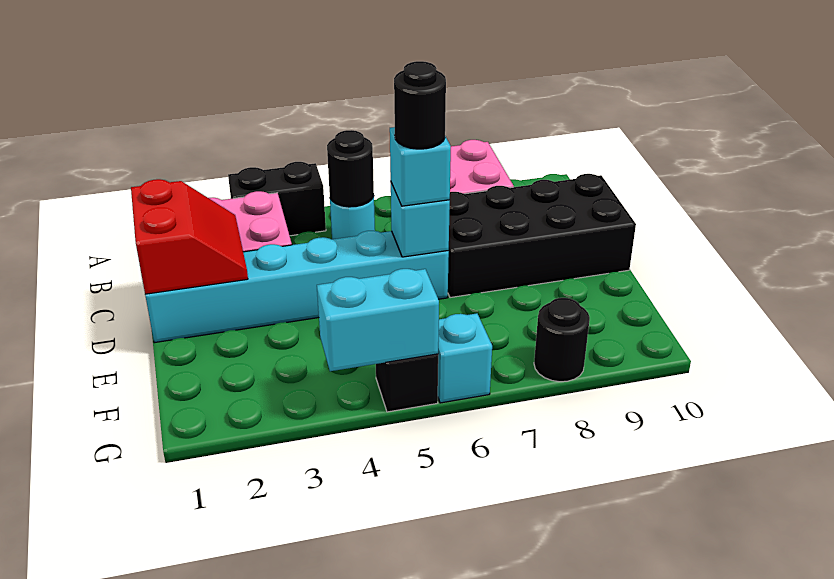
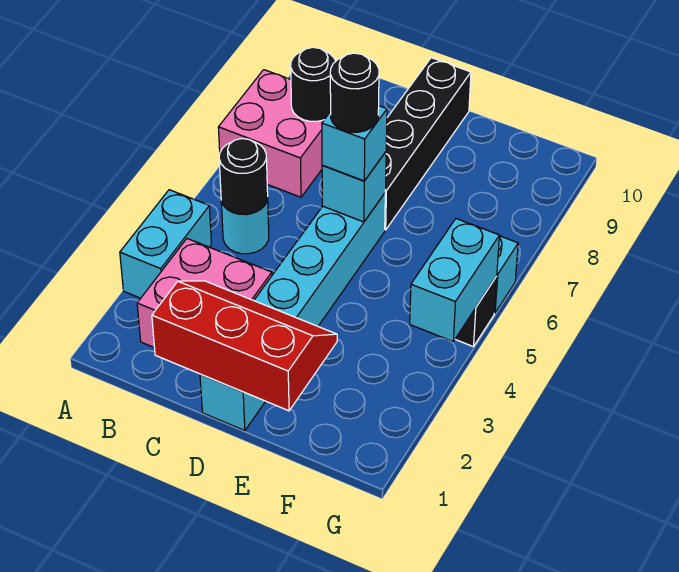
black brick A3:A4 level 1 -> cyan brick A3:A4 level 1
red slope C1:D2 level 2 top 1 -> red slope C1:E2 level 2 top 1
black brick C7:D10 level 1 -> black brick D7:D10 level 1
black round brick G8 level 1 -> black round brick B8 level 2

